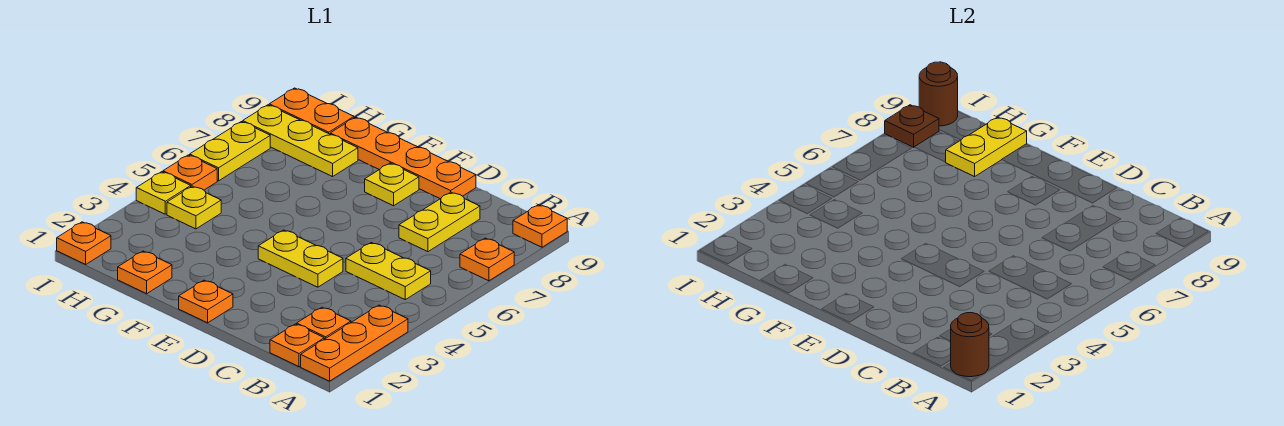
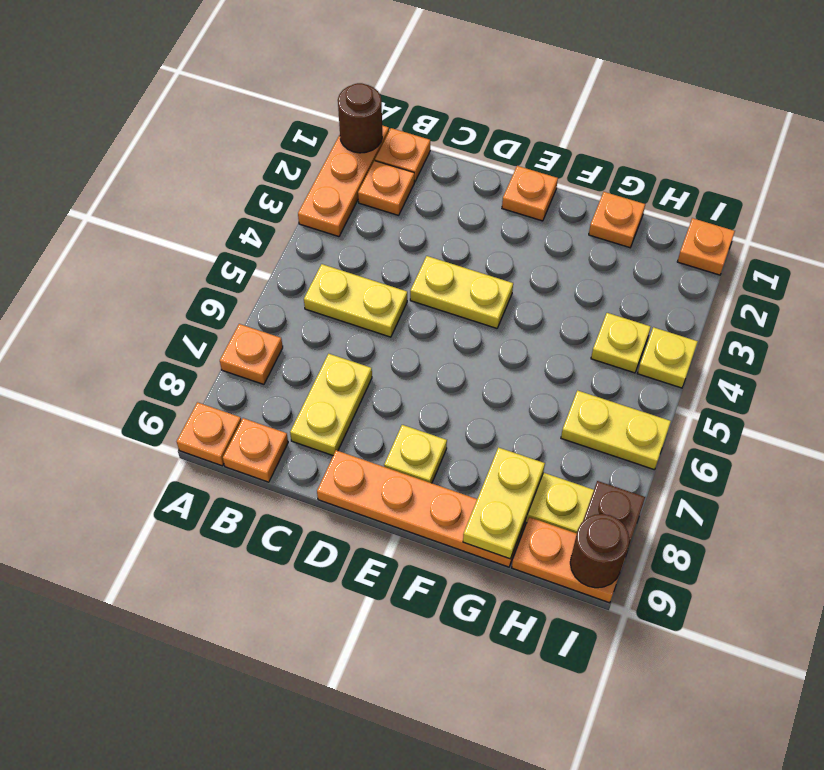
orange plate I5 level 1 -> orange plate B9 level 1
yellow plate I6:I7 level 1 -> yellow plate H6:I6 level 1

